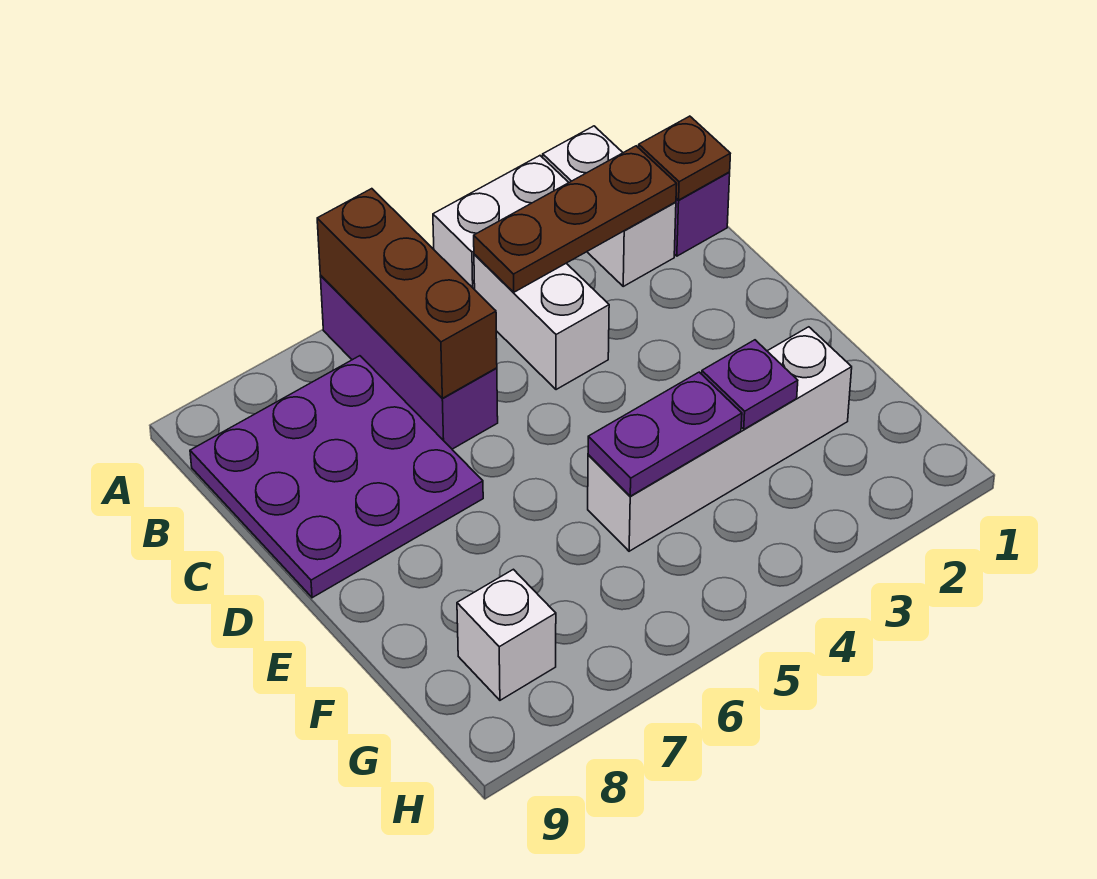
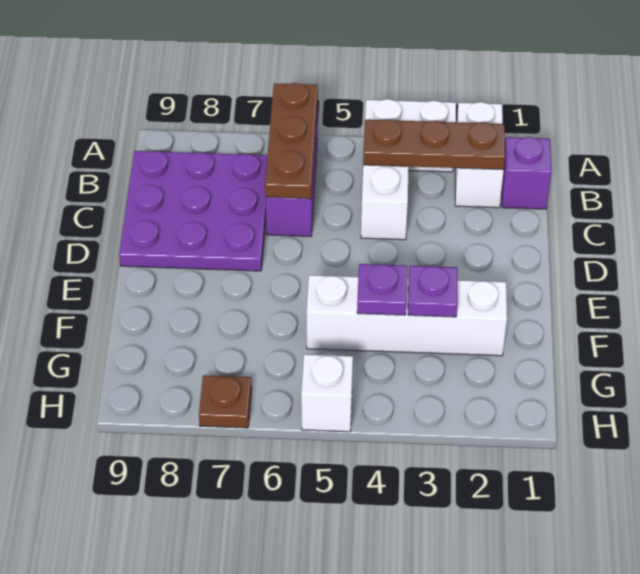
brown brick A6:C6 level 2 -> brown plate A6:C6 level 2
brown plate B1 level 2 -> brown plate H7 level 1
purple plate F4:F5 level 2 -> purple plate F4 level 2
white brick G8 level 1 -> white brick H5 level 1

